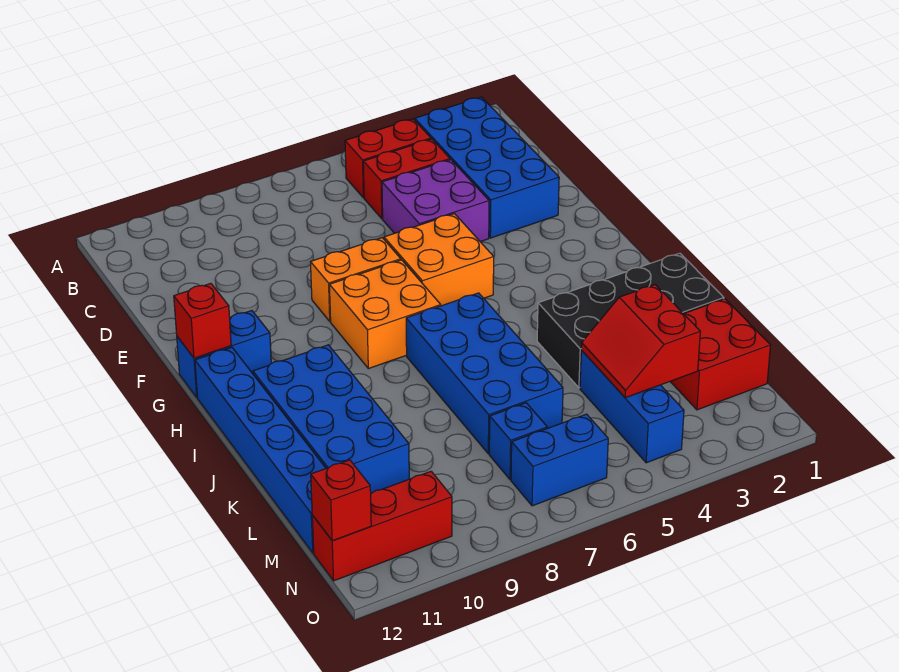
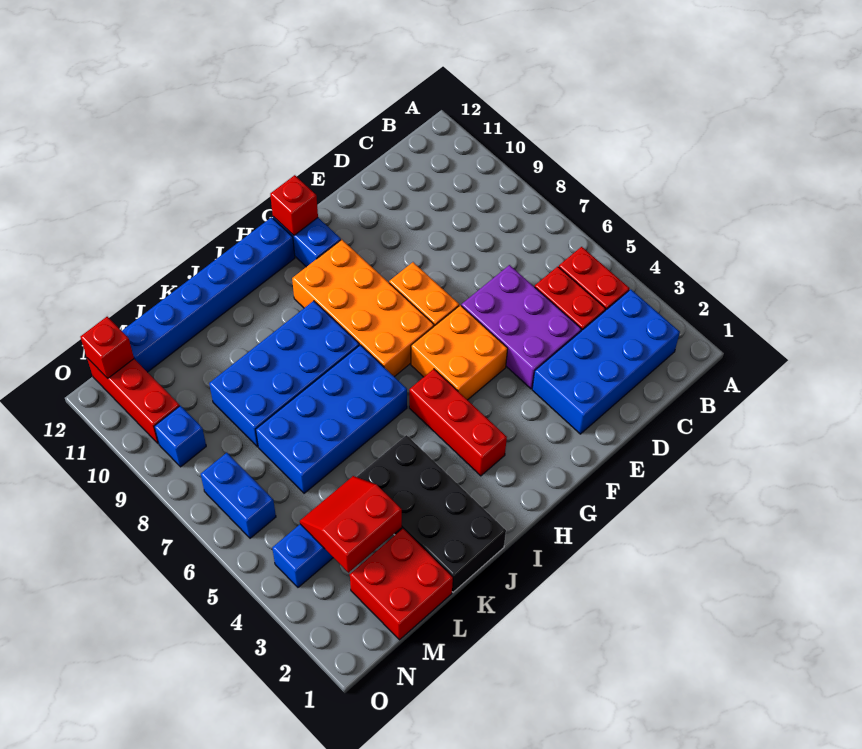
purple brick D4:E5 level 1 -> purple brick D4:E6 level 1
orange brick G7:H8 level 1 -> orange brick G7:H10 level 1
none -> red brick H3:H5 level 1
blue brick I10:L11 level 1 -> blue brick I8:L9 level 1
blue brick M7 level 1 -> blue brick N9 level 1

